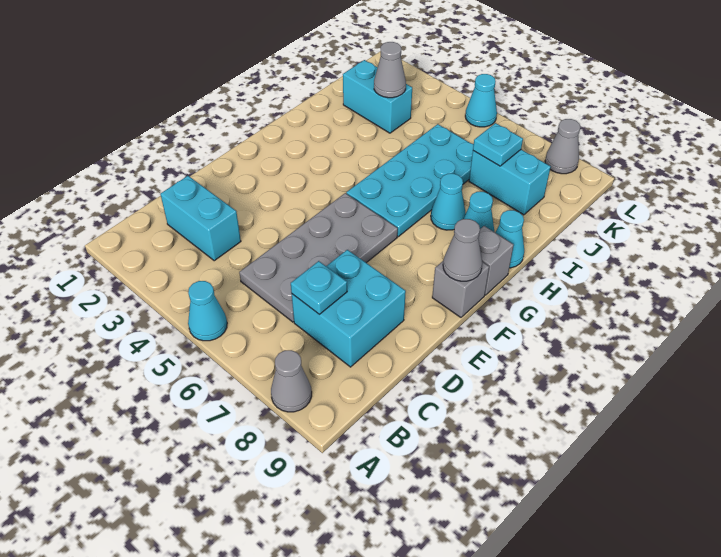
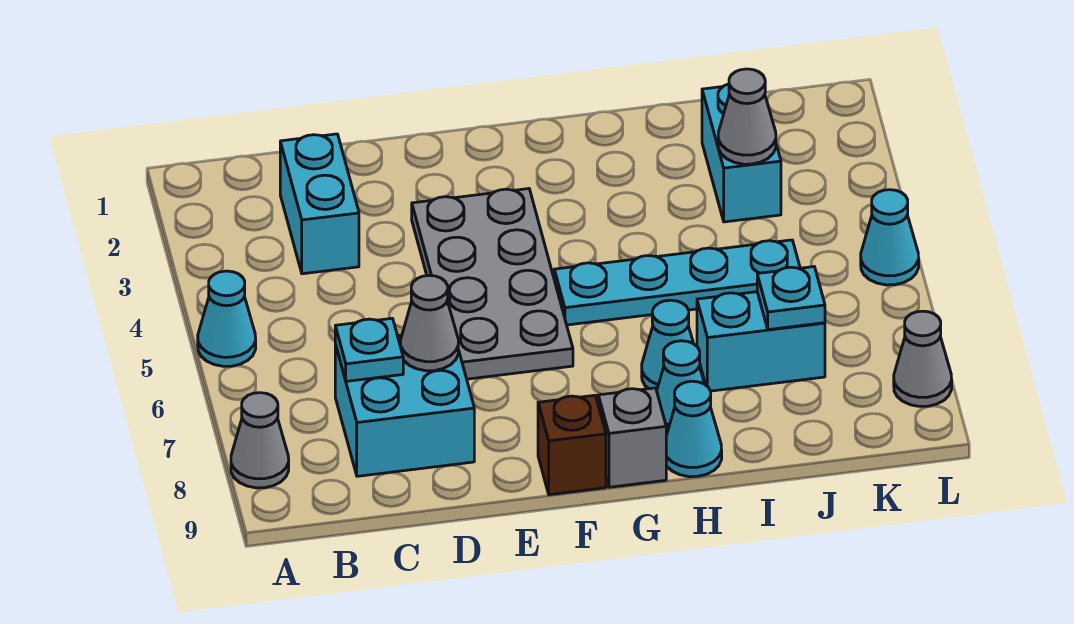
grey plate C5:F6 level 1 -> grey plate E3:F6 level 1
grey brick F9 level 1 -> brown brick F9 level 1
grey cone F9 level 2 -> grey cone D7 level 2
cyan plate G5:J6 level 1 -> cyan plate G5:J5 level 1
cyan brick J7:J8 level 1 -> cyan brick I7:J7 level 1

